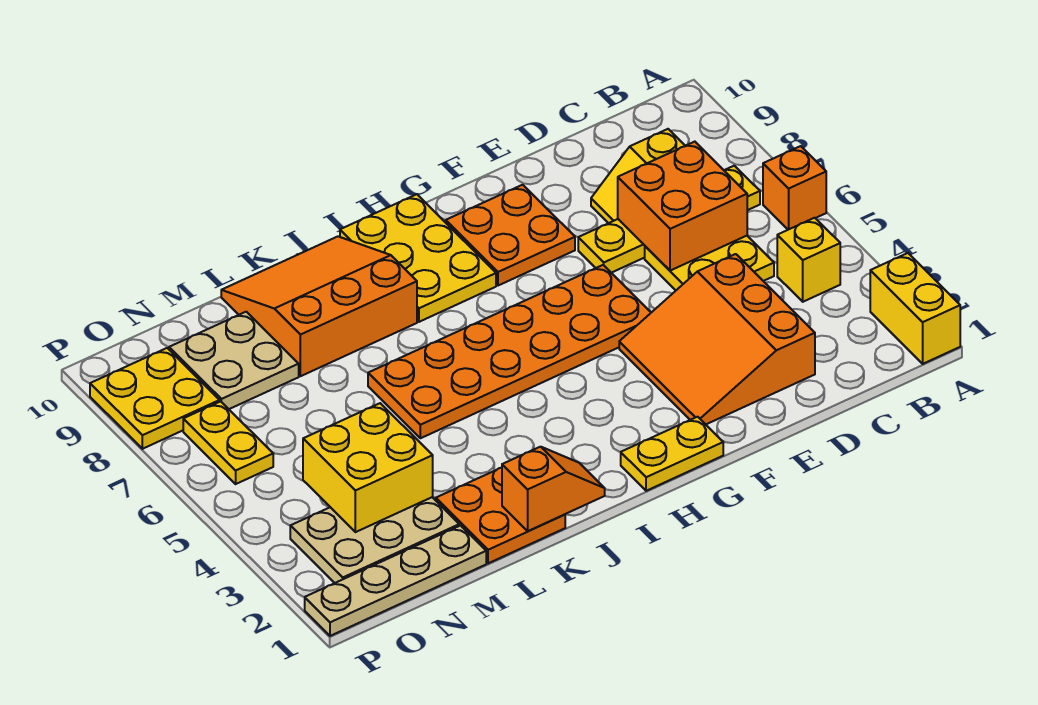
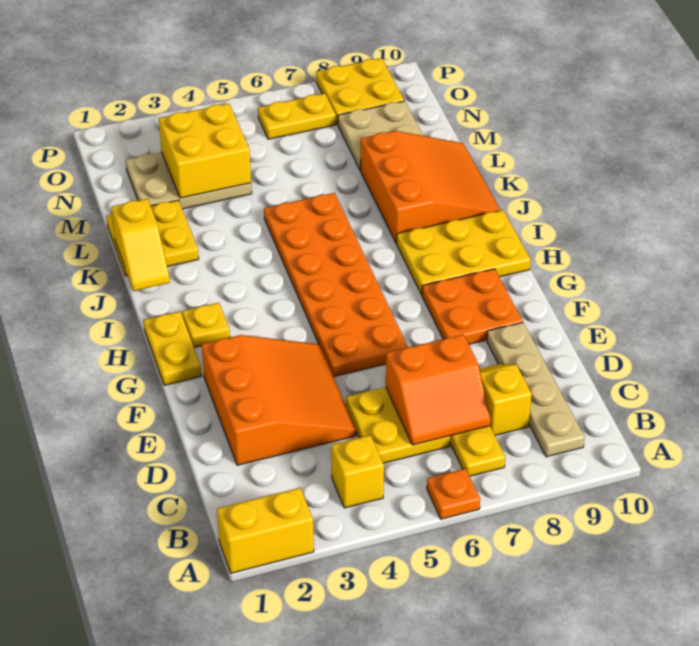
orange brick A6 level 1 -> orange plate A6 level 1
orange brick C6:D7 level 2 -> orange slope C6:D7 level 2 top D
orange slope D2:F4 level 1 top D -> orange slope D2:F4 level 1 top 2
none -> yellow plate H2 level 1
orange slope J1:K1 level 2 top K -> yellow slope J1:K1 level 2 top K
orange plate K1:L2 level 1 -> yellow plate K1:L2 level 1
tan plate M1:P1 level 1 -> tan plate B9:E9 level 1
tan plate M2:O3 level 1 -> tan plate M2:N4 level 1

